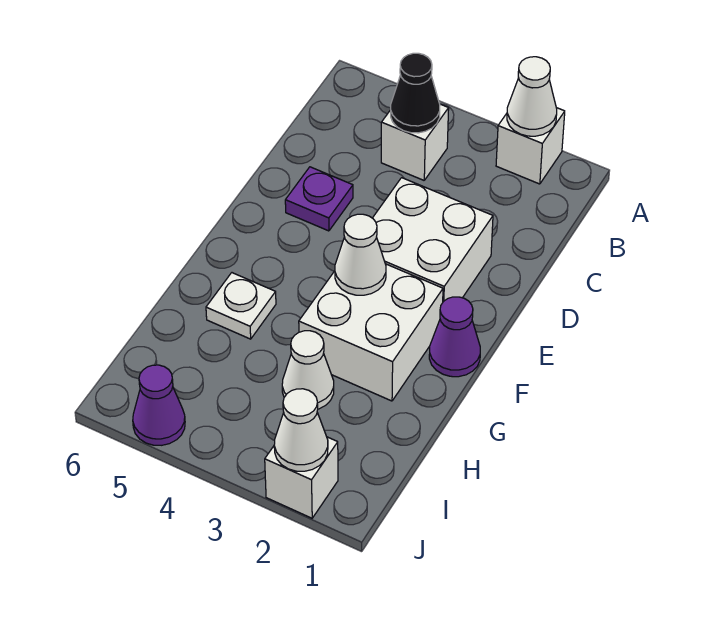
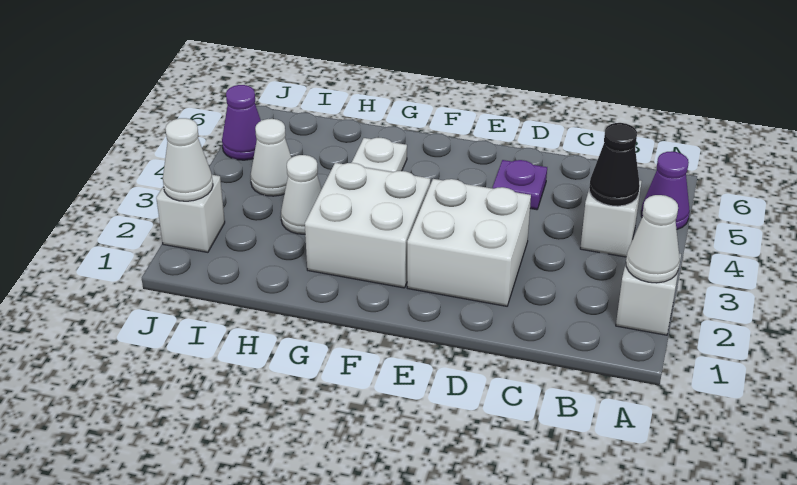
purple cone F1 level 1 -> purple cone A5 level 1
white cone F3 level 2 -> white cone I4 level 1

